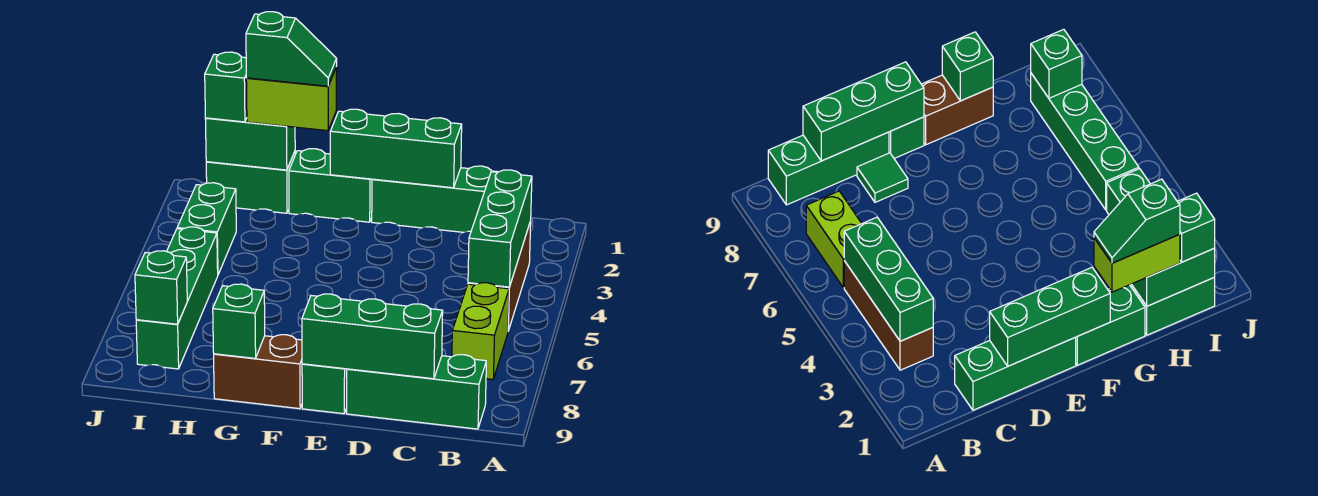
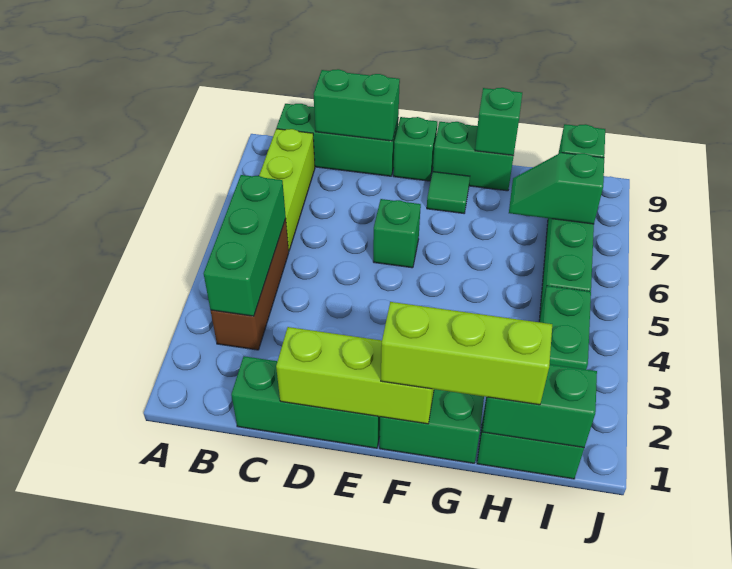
lime brick B6:B7 level 1 -> lime brick B6:B8 level 1
green brick C9:E9 level 2 -> green brick C9:D9 level 2
green brick D1:F1 level 2 -> lime brick D1:F1 level 2
green tile D8 level 1 -> green tile F8 level 1
brown brick F9:G9 level 1 -> green brick F9:G9 level 1
lime brick G1:H1 level 3 -> lime brick F1:H1 level 3
green slope G1:H1 level 4 top H -> green slope H7:I7 level 2 top I
green brick I1 level 3 -> green brick E6 level 1

